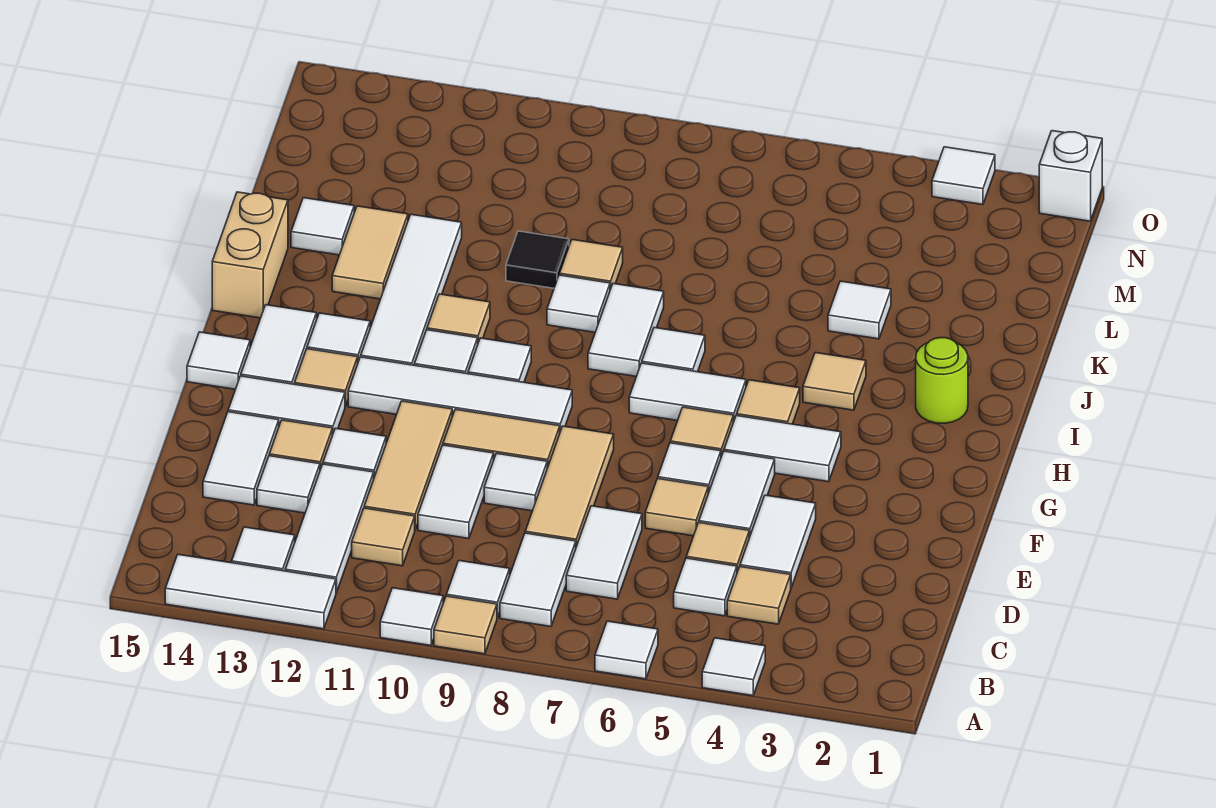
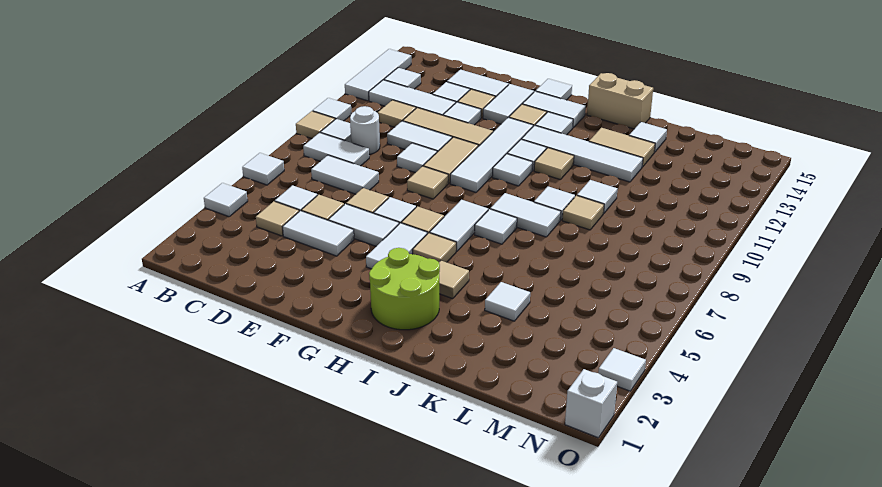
none -> white round brick C9 level 1
tan tile D8:F8 level 1 -> tan tile F8 level 1
lime round brick I2 level 1 -> lime round brick H2:I3 level 1
black tile K10 level 1 -> white tile K10 level 1

